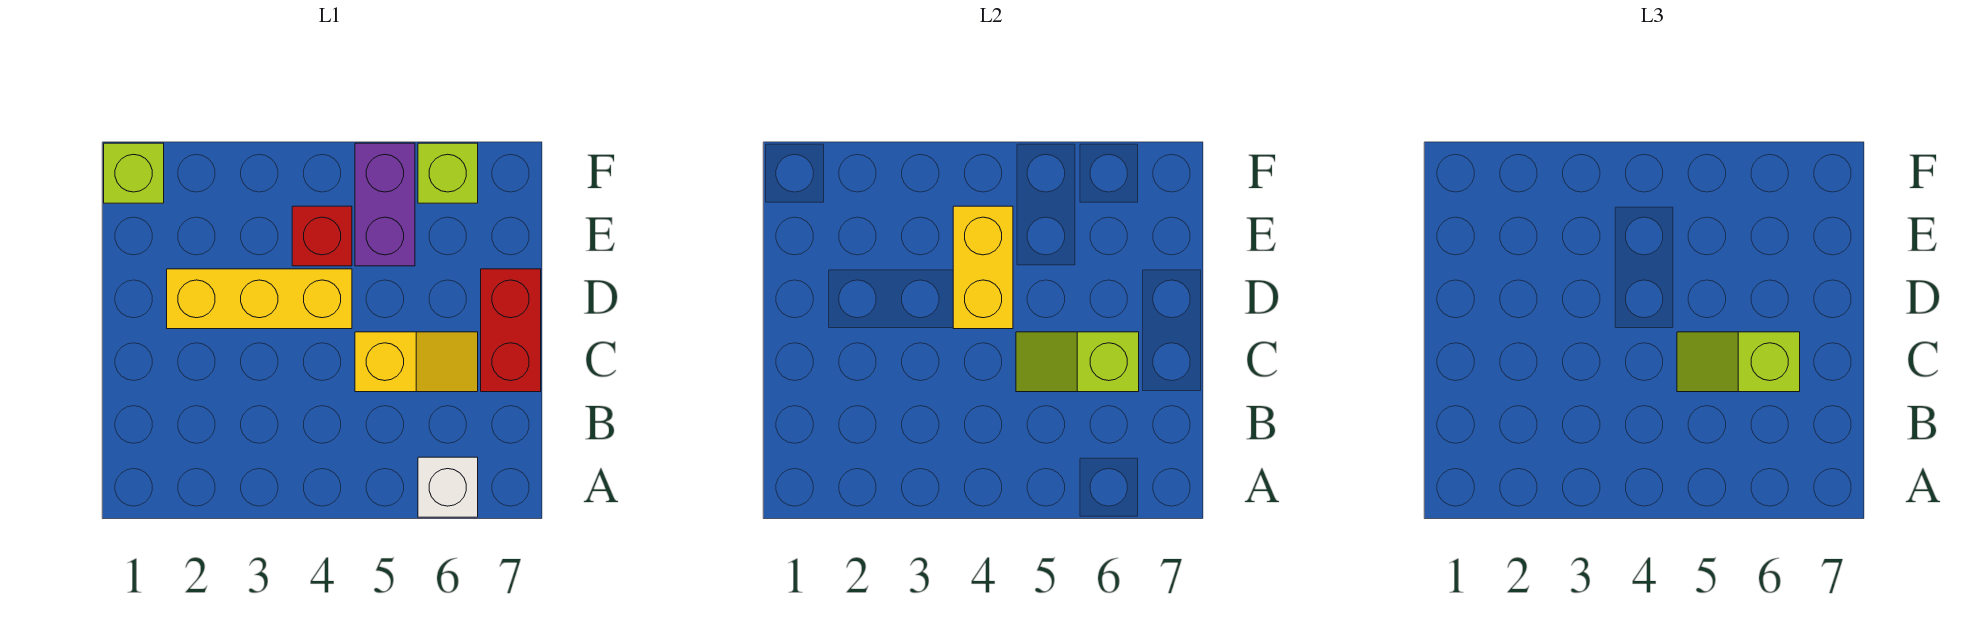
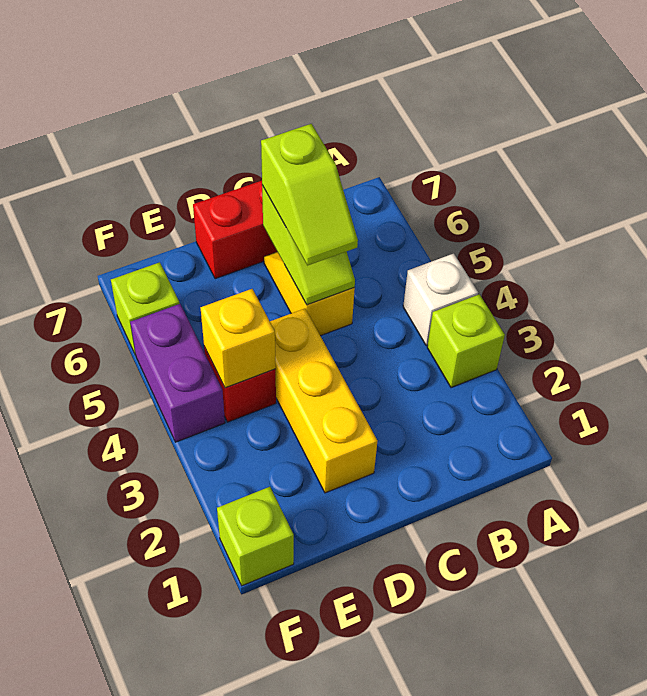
none -> lime brick A3 level 1
white brick A6 level 1 -> white brick A4 level 1
yellow brick D4:E4 level 2 -> yellow brick E4 level 2
purple brick E5:F5 level 1 -> purple brick F4:F5 level 1

